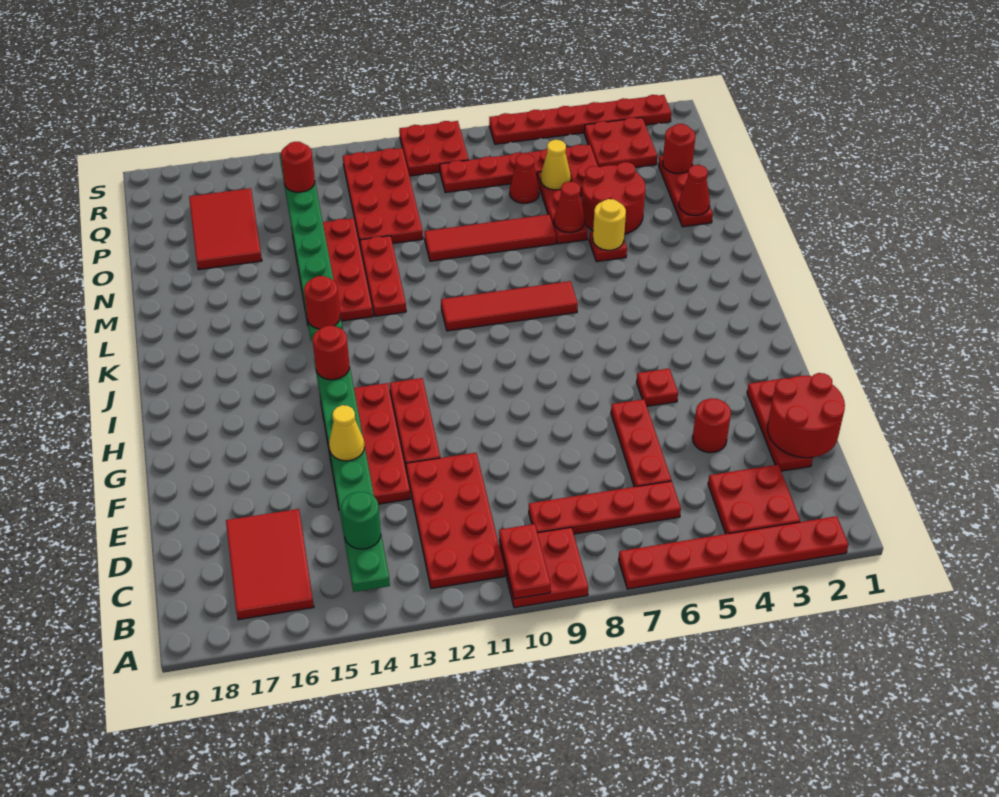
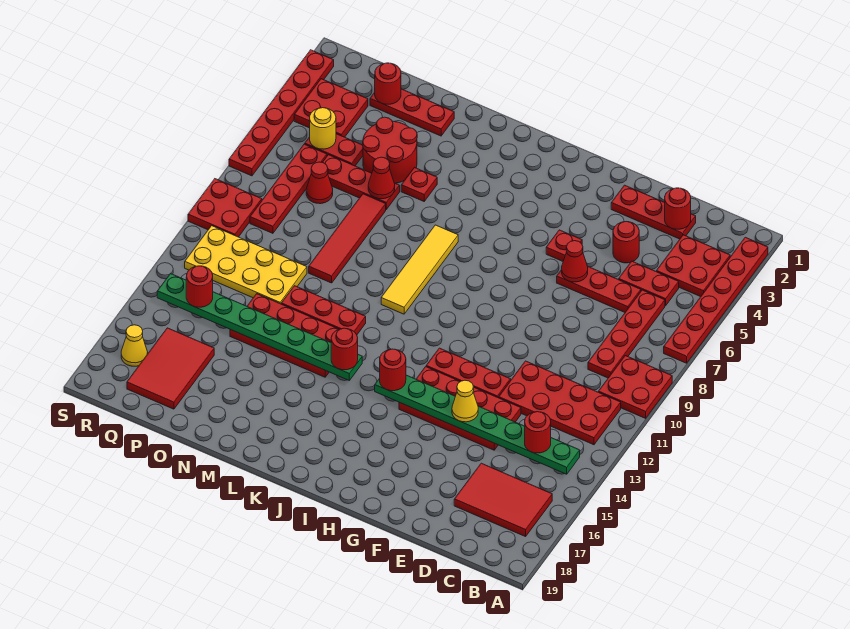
red plate A10:B10 level 2 -> red plate C5:D5 level 1
green round brick C14 level 3 -> red round brick C14 level 3
red round brick D1:E2 level 2 -> red round brick D2 level 2
red tile K7:K10 level 1 -> yellow tile K7:K10 level 1
yellow round brick M5 level 2 -> yellow round brick Q5 level 2
red cone N2 level 2 -> red cone F6 level 2
red plate O11:R12 level 1 -> yellow plate O11:R12 level 1
red tile O16:Q17 level 1 -> red tile P16:Q18 level 1
yellow cone P6 level 2 -> yellow cone R17 level 1

